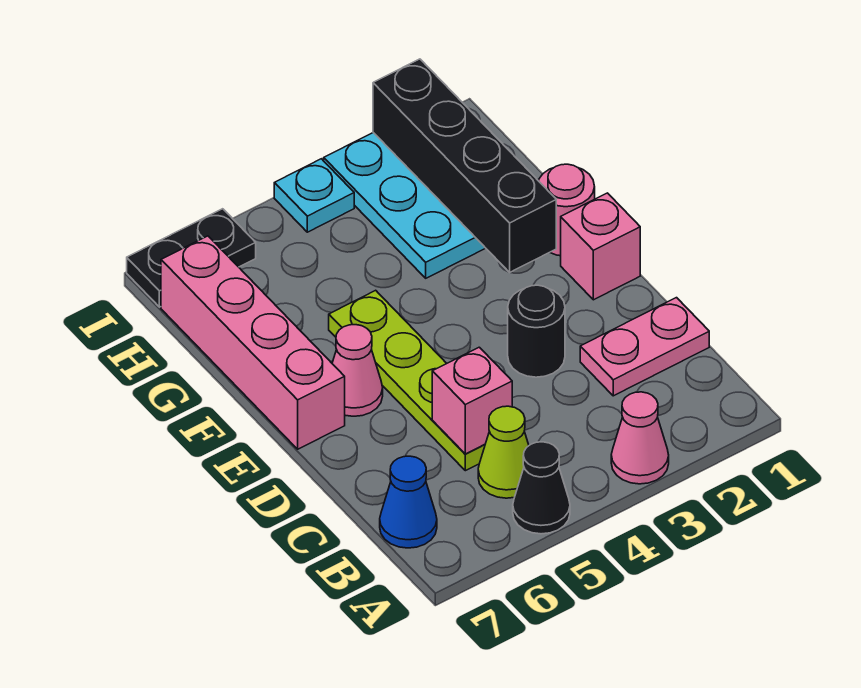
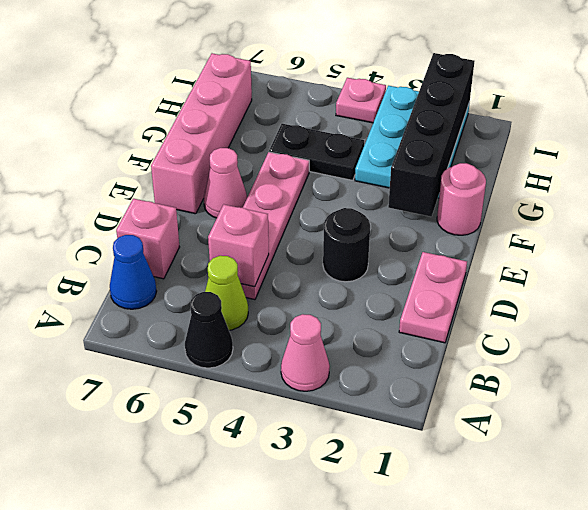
pink plate C1:C2 level 1 -> pink plate C1:D1 level 1
lime plate C5:F5 level 1 -> pink plate C5:F5 level 1
pink brick E1 level 1 -> pink brick C7 level 1
cyan plate I4 level 1 -> pink plate I4 level 1
black plate I6:I7 level 1 -> black plate G4:G5 level 1

